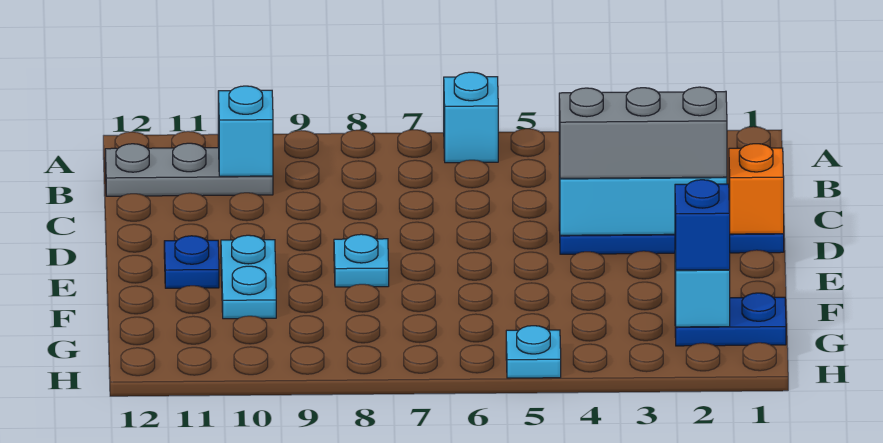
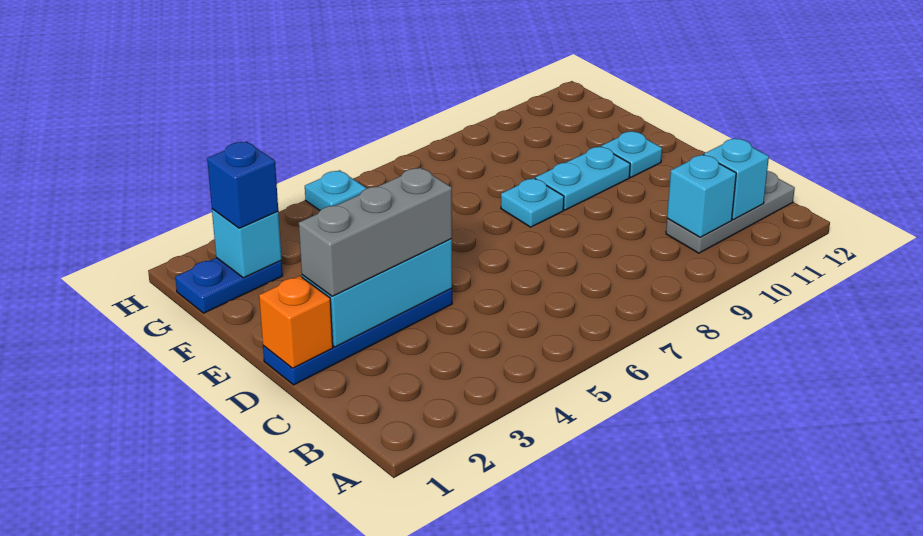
cyan brick A6 level 1 -> cyan brick B11 level 2
cyan plate E10:F10 level 1 -> cyan plate E9:E10 level 1
blue plate E11 level 1 -> cyan plate E11 level 1

